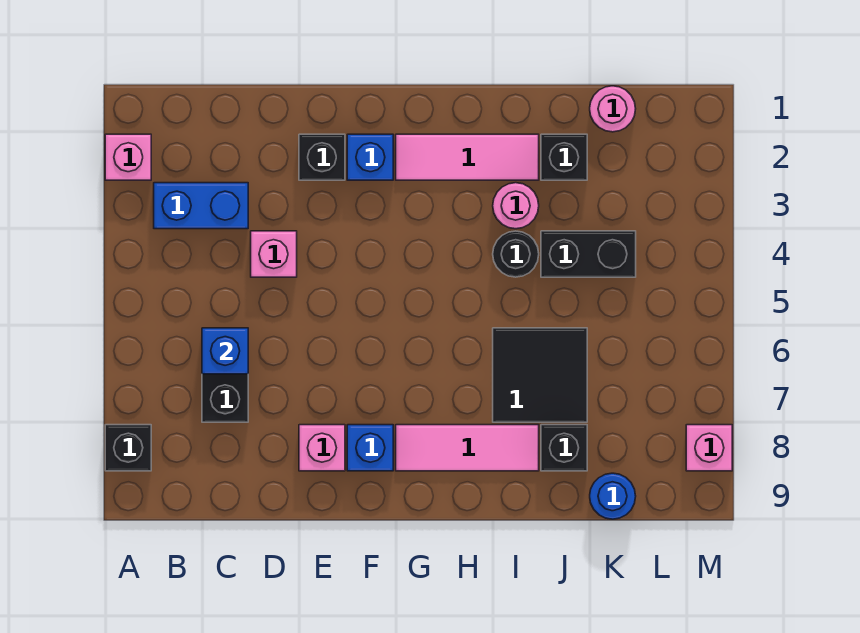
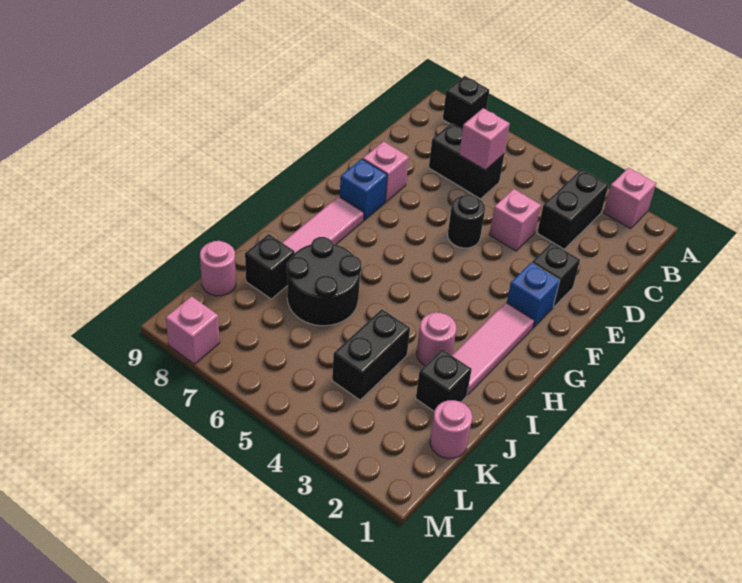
blue brick B3:C3 level 1 -> black brick B3:C3 level 1
blue brick C6 level 2 -> pink brick C6 level 2
black round brick I4 level 1 -> black round brick E5 level 1
black tile I6:J7 level 1 -> black round brick I6:J7 level 1
blue round brick K9 level 1 -> pink round brick K9 level 1

